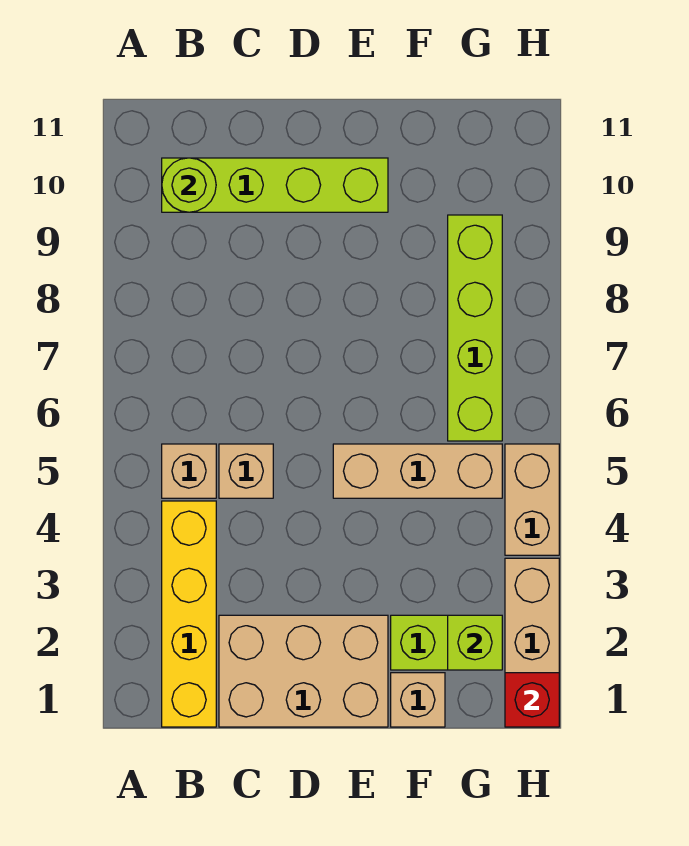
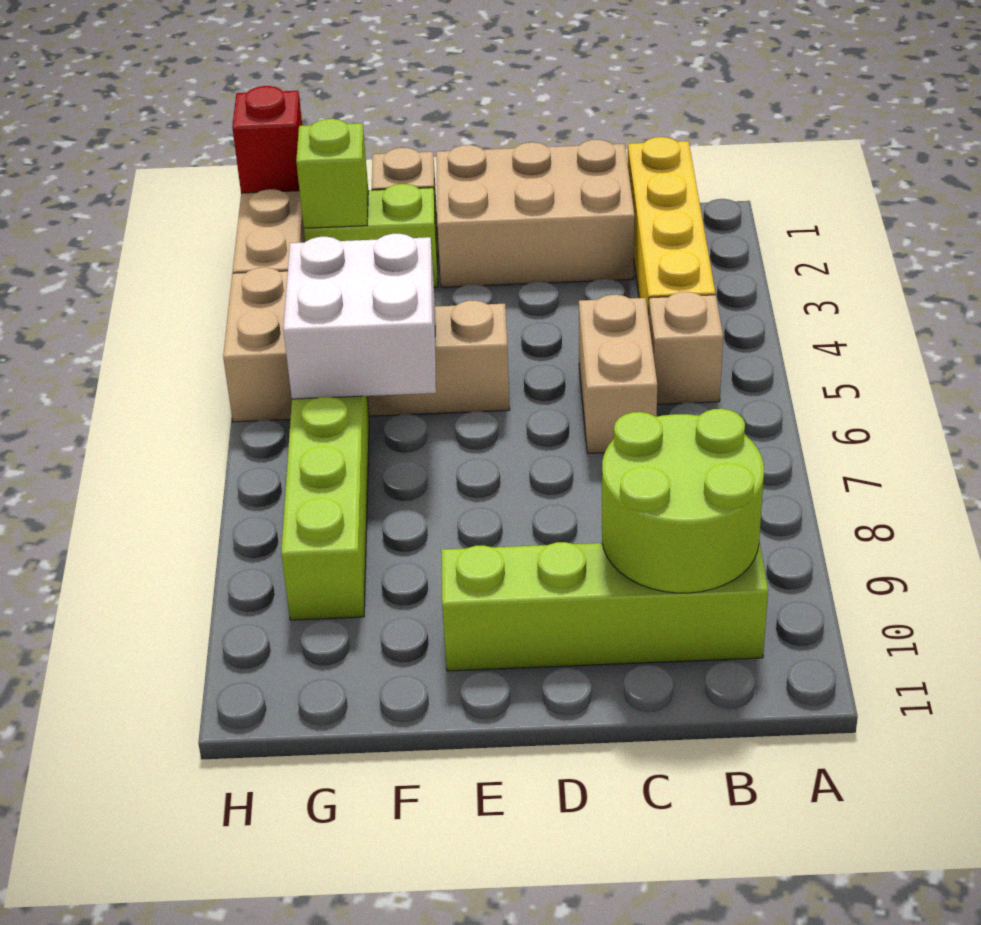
lime round brick B10 level 2 -> lime round brick B9:C10 level 2
tan brick C5 level 1 -> tan brick C5:C6 level 1
none -> white brick F5:G6 level 2

